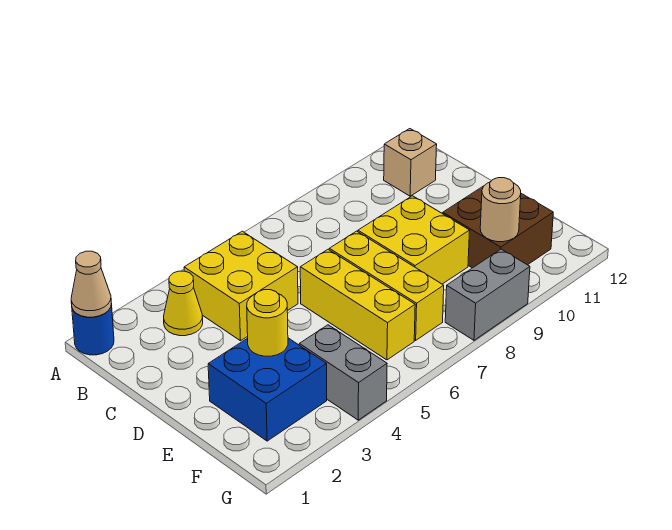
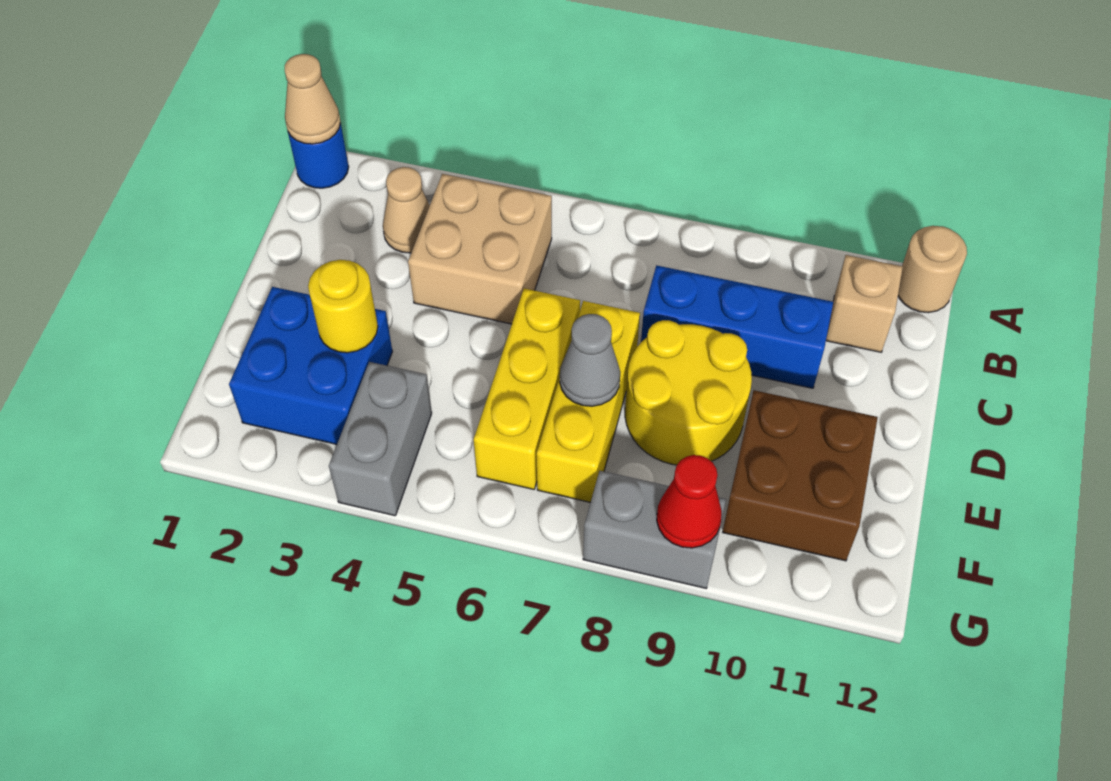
yellow cone B3 level 1 -> tan cone B3 level 1
yellow brick B4:C5 level 1 -> tan brick B4:C5 level 1
none -> blue brick C8:C10 level 1
yellow brick D8:E9 level 1 -> yellow round brick D8:E9 level 1
none -> grey cone E7 level 2
tan round brick F10 level 2 -> tan round brick A12 level 1
none -> red cone G9 level 2

